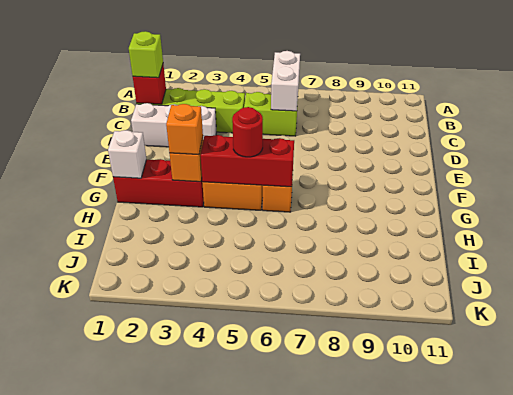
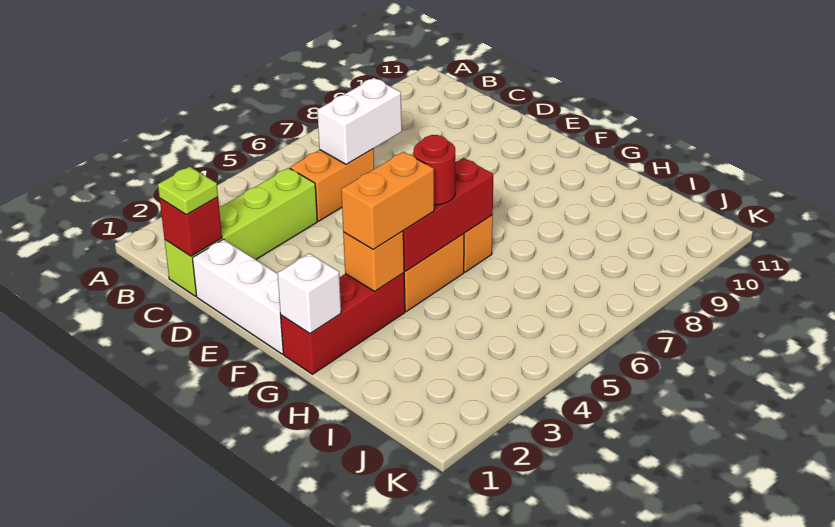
white brick B6:C6 level 2 -> white brick C6:C7 level 2
lime brick C1 level 3 -> lime plate C1 level 3
lime brick C5:C6 level 1 -> orange brick C5:C6 level 1
white brick D1:D3 level 1 -> white brick D1:F1 level 1
orange brick G3 level 3 -> orange brick G3:G4 level 3

